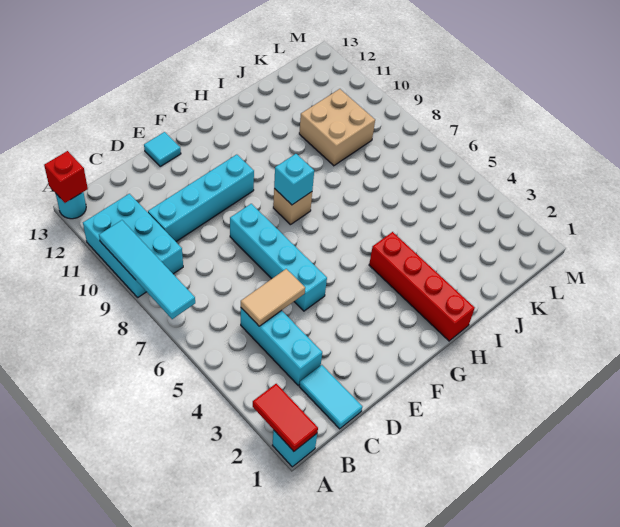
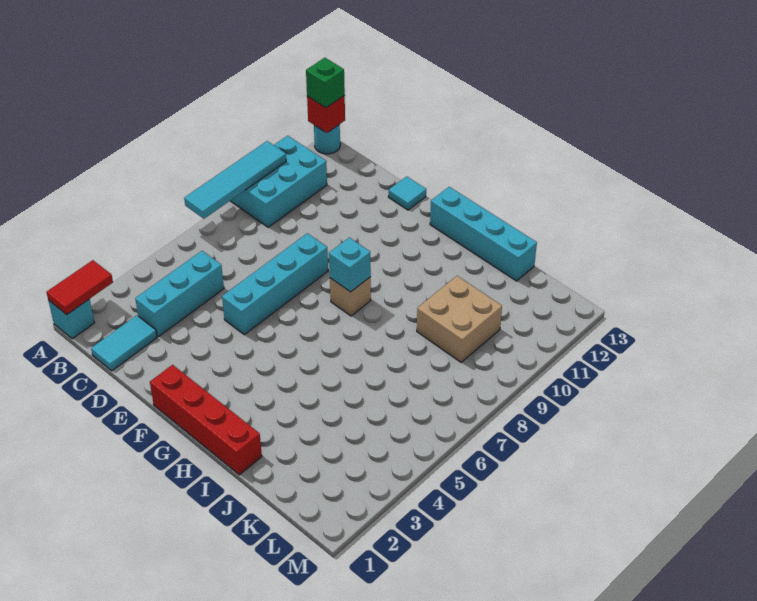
none -> green brick A13 level 3
tan tile C5:D5 level 2 -> none
cyan brick C10:F10 level 1 -> cyan brick G13:J13 level 1
red brick H1:H4 level 1 -> red brick F1:I1 level 1

